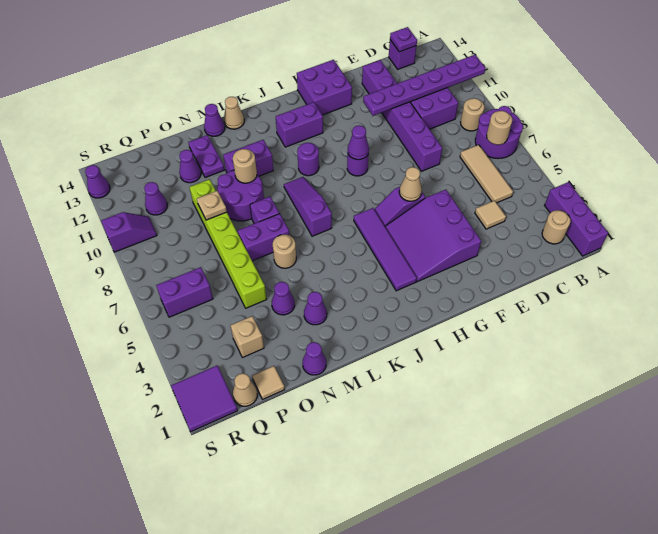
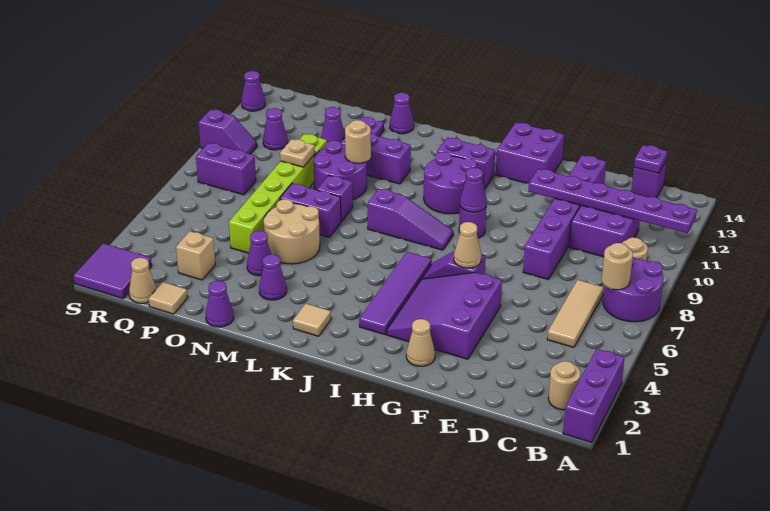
tan tile D4 level 1 -> tan tile K2 level 1
purple round brick J10 level 1 -> purple round brick I10:J11 level 1
purple slope K7:K9 level 1 top 7 -> purple slope I8:K8 level 1 top K
tan cone L14 level 1 -> tan cone G2 level 1
tan round brick M6 level 1 -> tan round brick M5:N6 level 1
purple brick Q6:R6 level 1 -> purple brick Q8:R8 level 1

